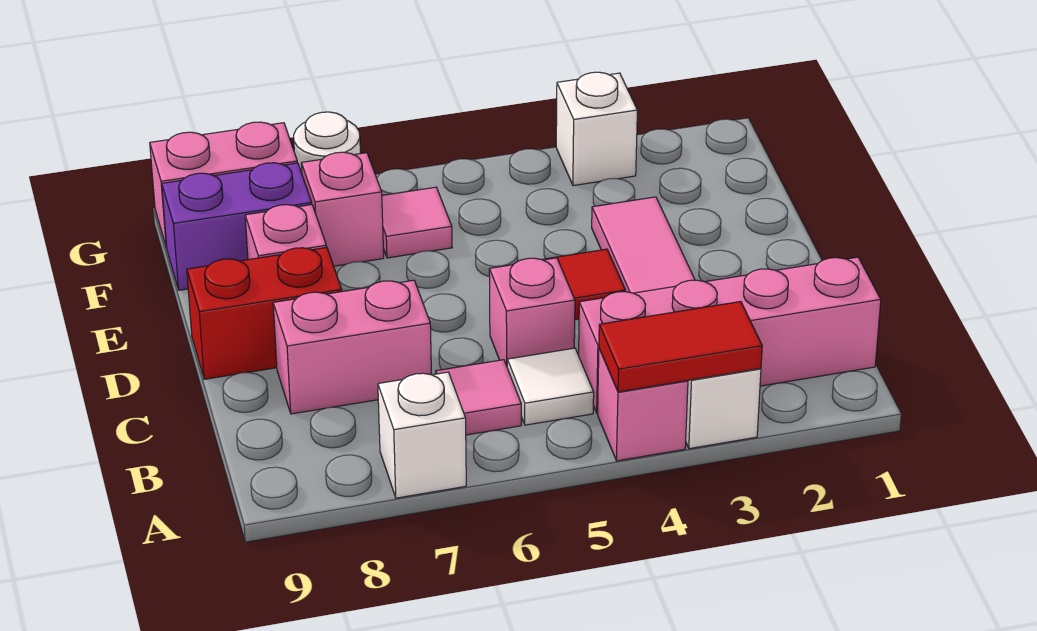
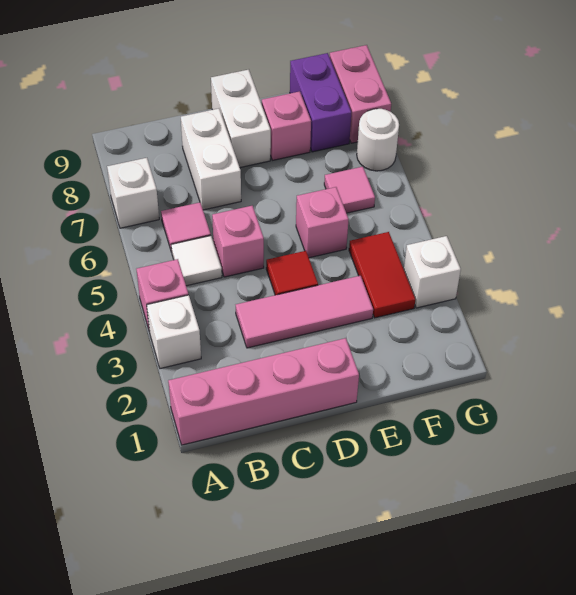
red tile A3:A4 level 2 -> red tile F3:F4 level 1
pink brick B1:B4 level 1 -> pink brick A1:D1 level 1
pink brick C7:C8 level 1 -> white brick C7:C8 level 1
red brick D8:D9 level 1 -> white brick D8:D9 level 1
pink brick F7 level 1 -> pink brick E5 level 1

